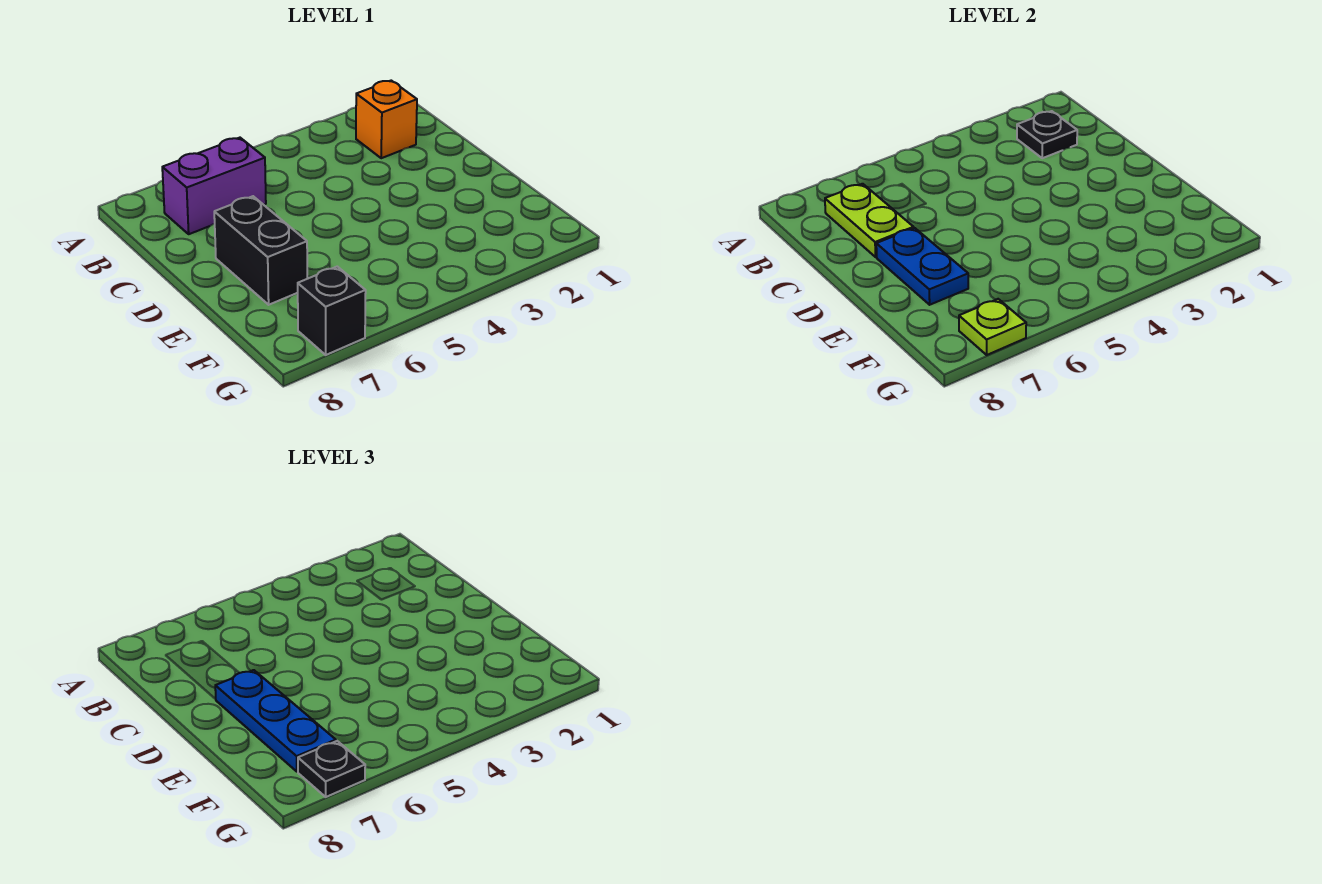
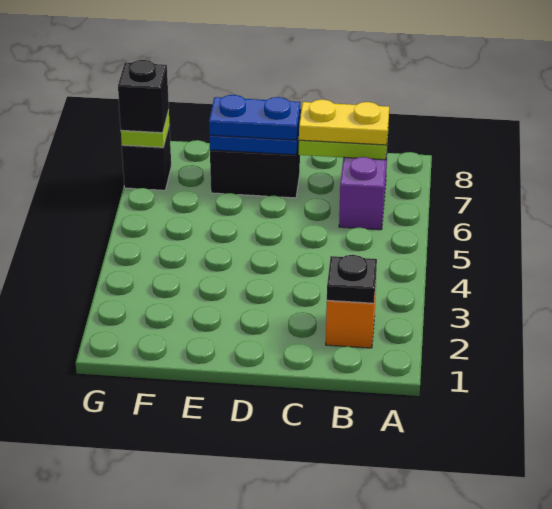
none -> yellow plate B7:C7 level 3
blue plate D7:F7 level 3 -> blue plate D7:E7 level 3
black plate G7 level 3 -> black brick G7 level 3

